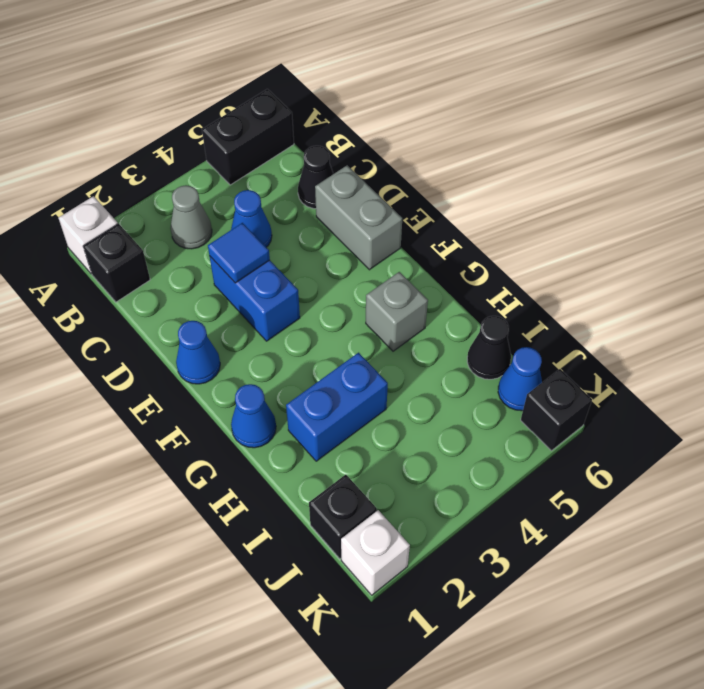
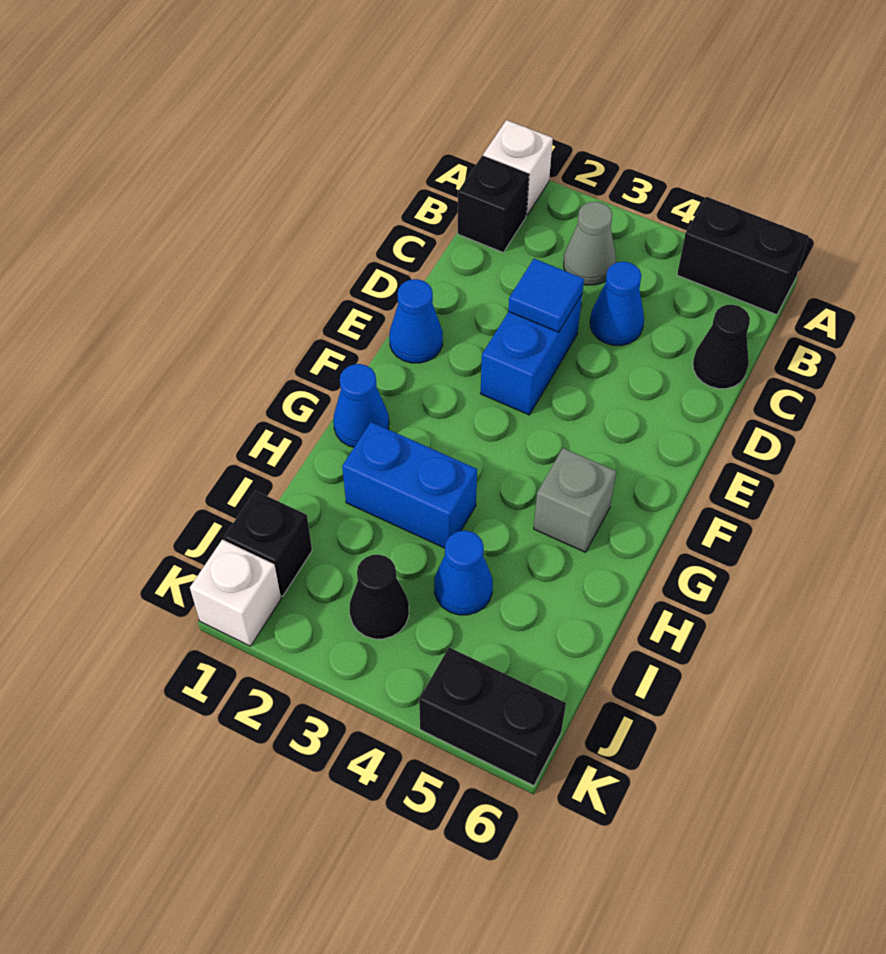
grey brick D6:E6 level 1 -> none
black cone I6 level 1 -> black cone J3 level 1
blue cone J6 level 1 -> blue cone I4 level 1
black brick K6 level 1 -> black brick K5:K6 level 1

